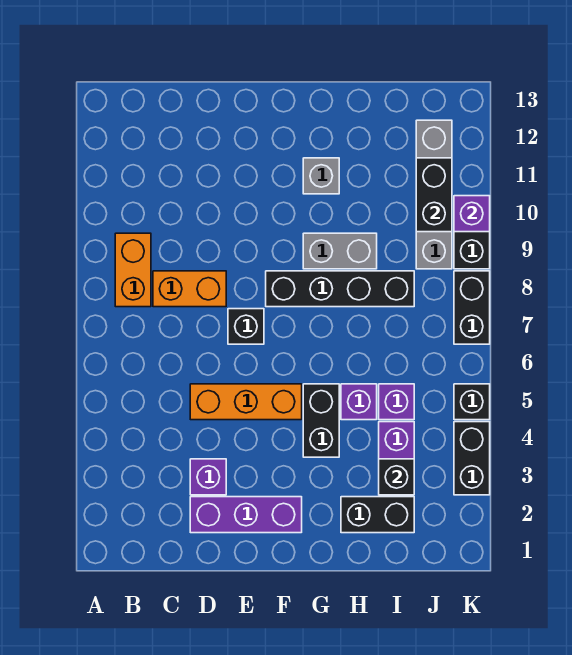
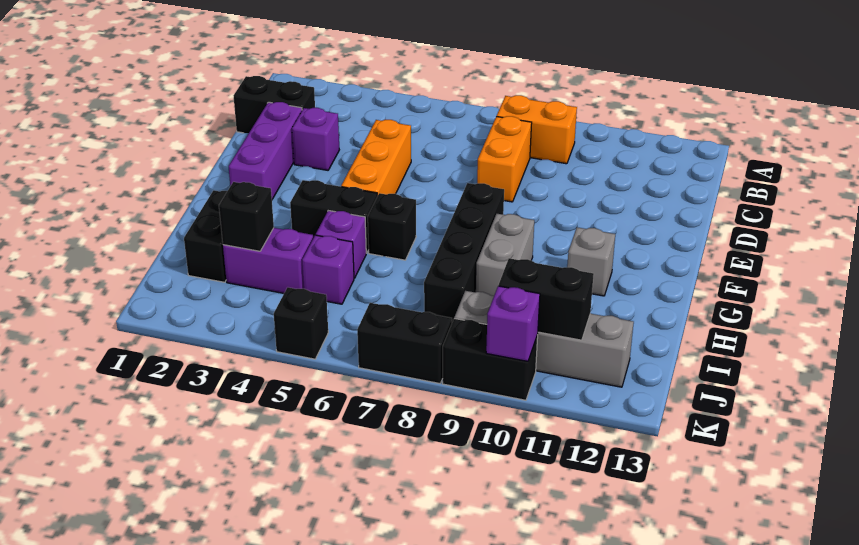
black brick E7 level 1 -> black brick G6 level 1
black brick K3:K4 level 1 -> black brick C1:C2 level 1

